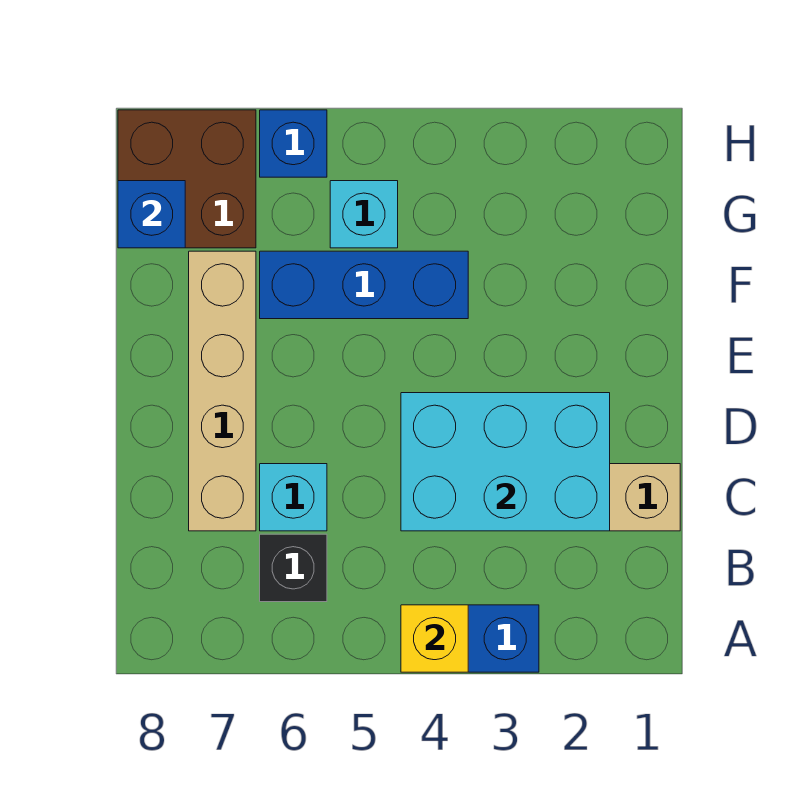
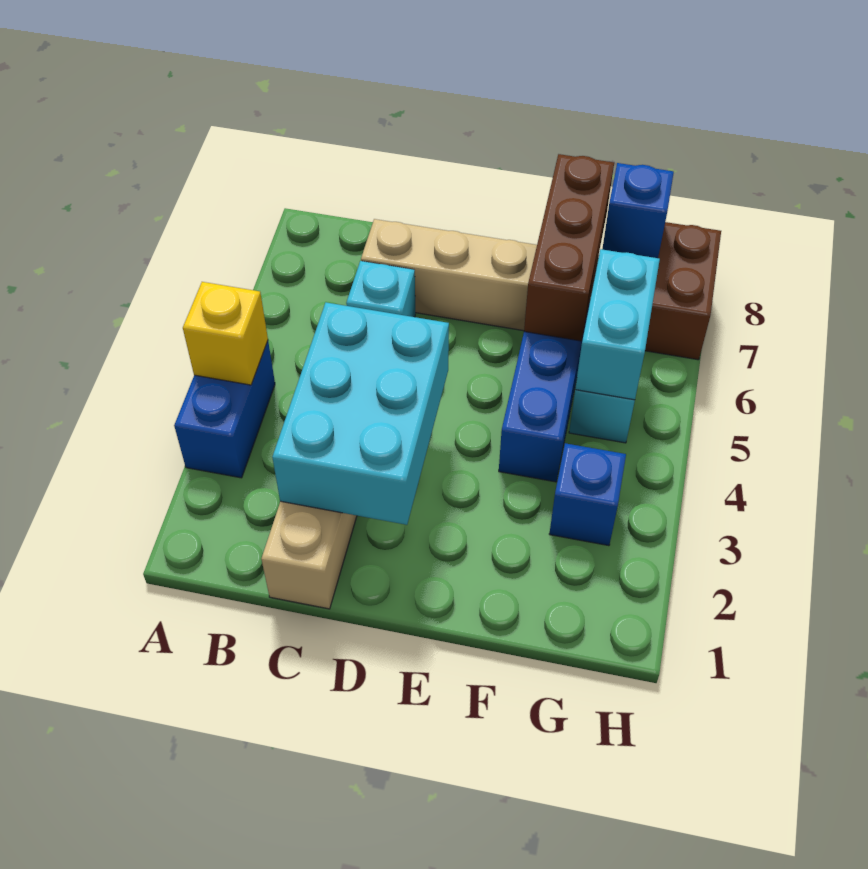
black brick B6 level 1 -> none
none -> brown brick F6:F8 level 2
none -> cyan brick G5:G6 level 2
blue brick H6 level 1 -> blue brick G3 level 1

